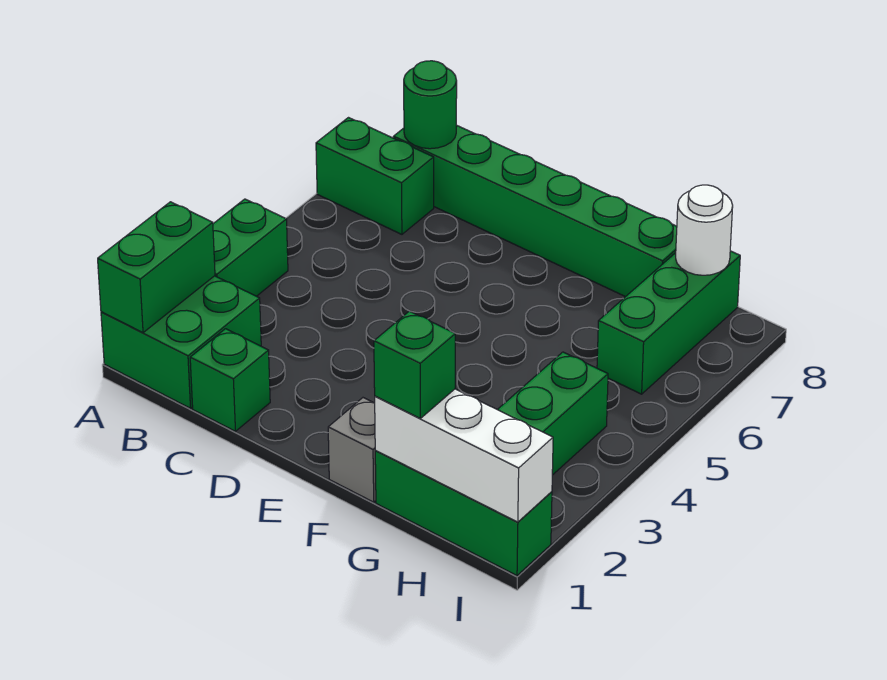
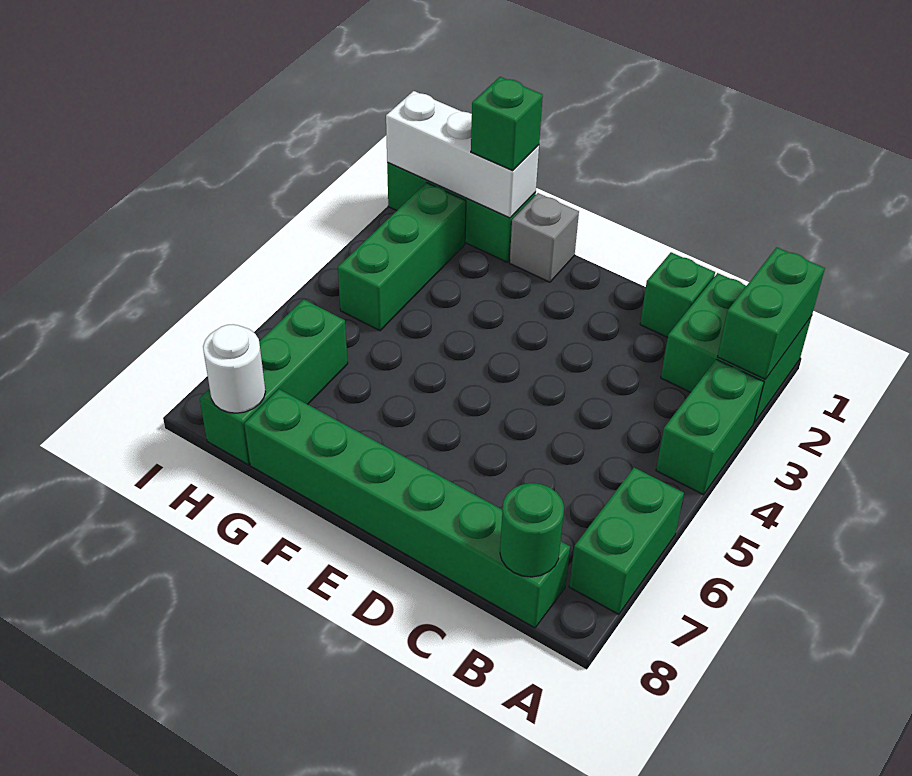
green brick A7:B7 level 1 -> green brick A6:A7 level 1

